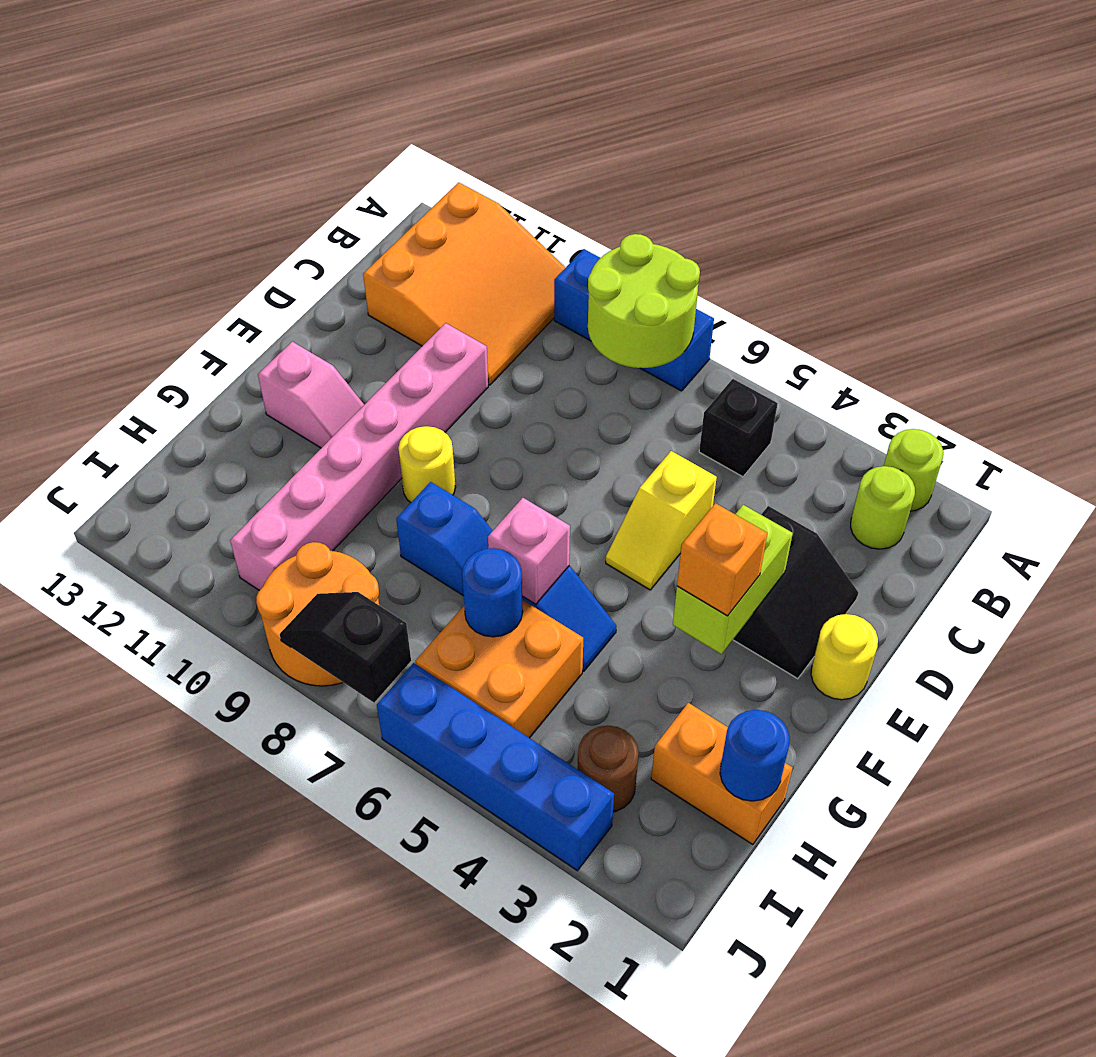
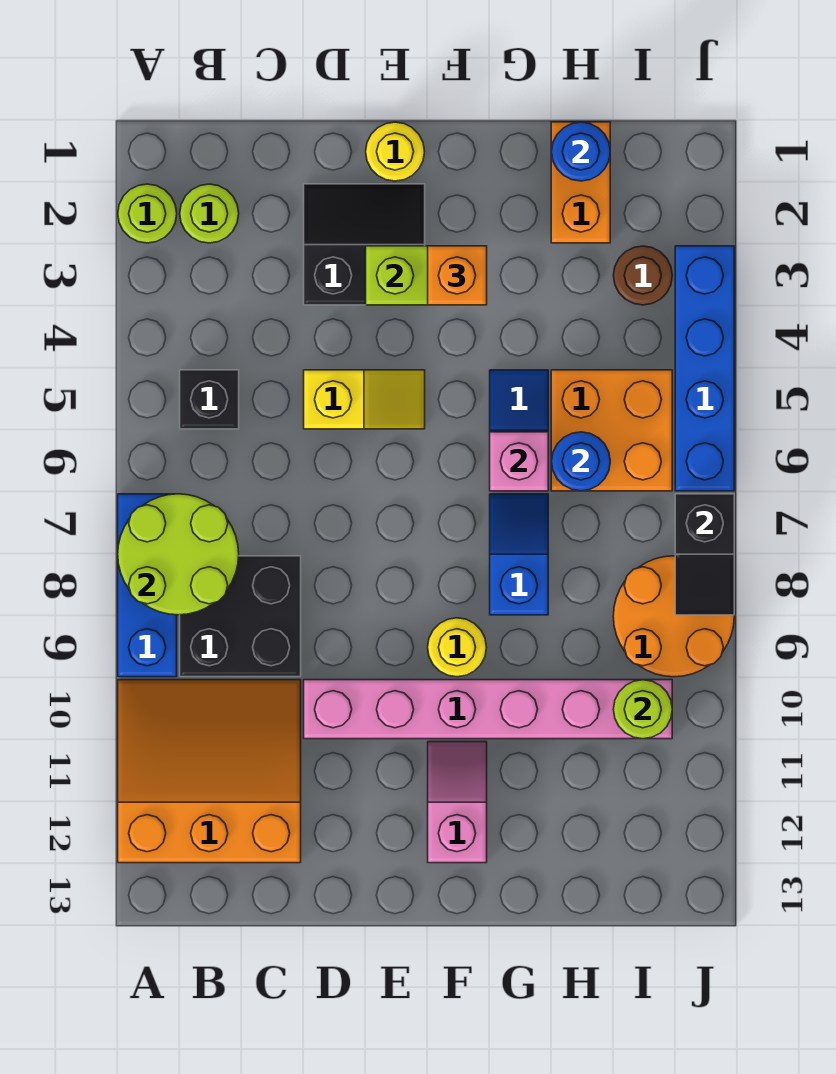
none -> black brick B8:C9 level 1
none -> lime round brick I10 level 2

